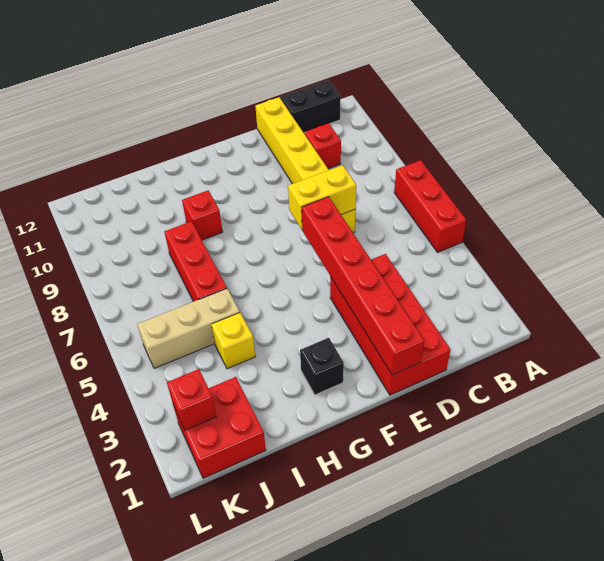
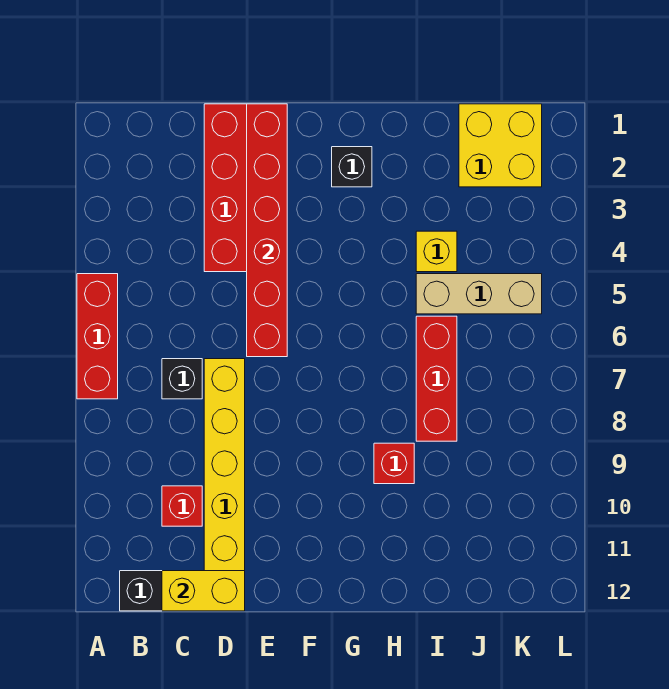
none -> black brick C7 level 1
yellow brick D7:E7 level 2 -> yellow brick C12:D12 level 2
red brick J1:K2 level 1 -> yellow brick J1:K2 level 1
red brick K2 level 2 -> none

